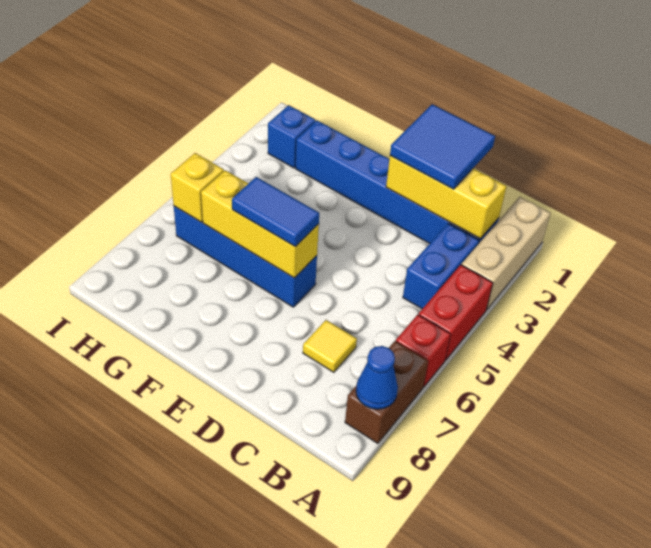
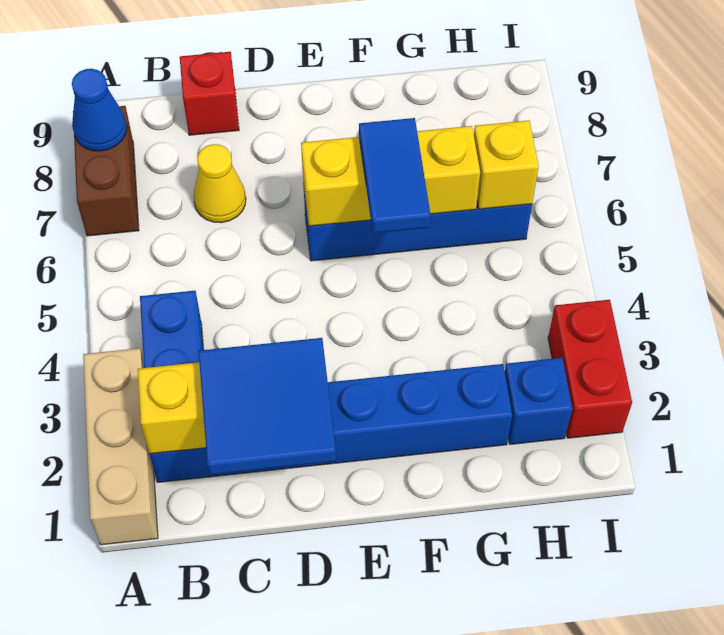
red brick A4:A5 level 1 -> red brick I2:I3 level 1
red brick A6 level 1 -> red brick C9 level 1
yellow tile C7 level 1 -> yellow cone C7 level 1
blue tile E6:F6 level 3 -> blue tile F5:F6 level 3

